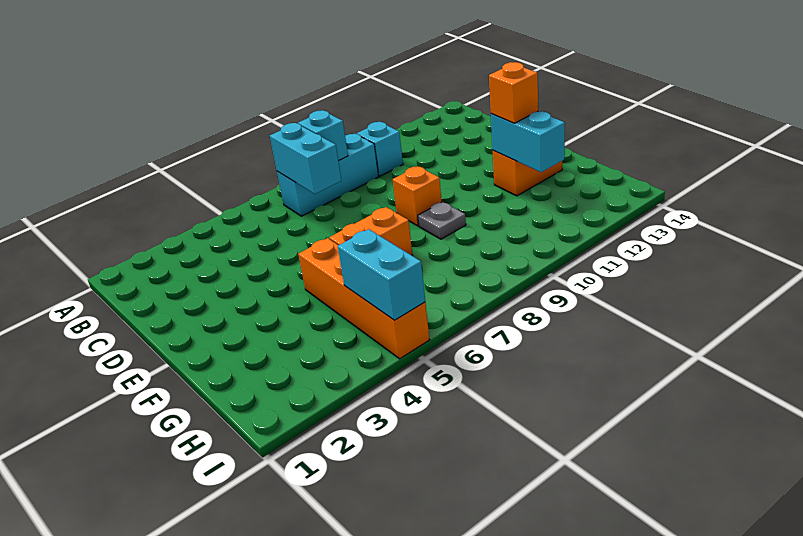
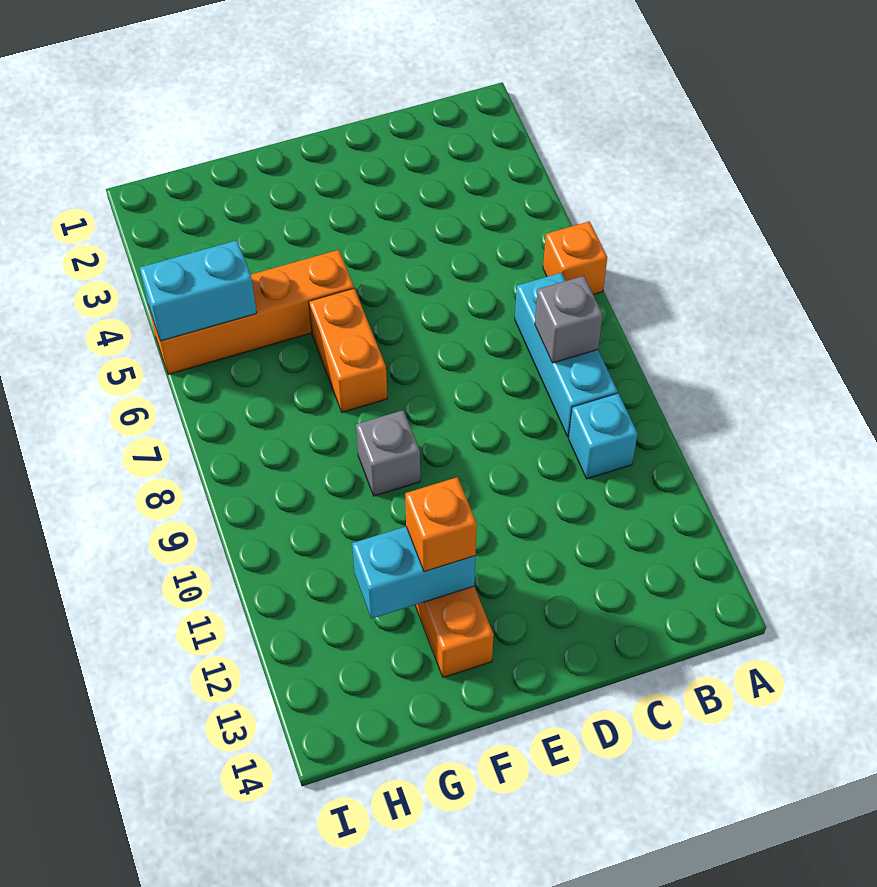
cyan brick B7:C7 level 2 -> none
cyan brick B8 level 2 -> grey brick B8 level 2
orange brick E9 level 1 -> orange brick A6 level 1
grey plate F9 level 1 -> grey brick F9 level 1

